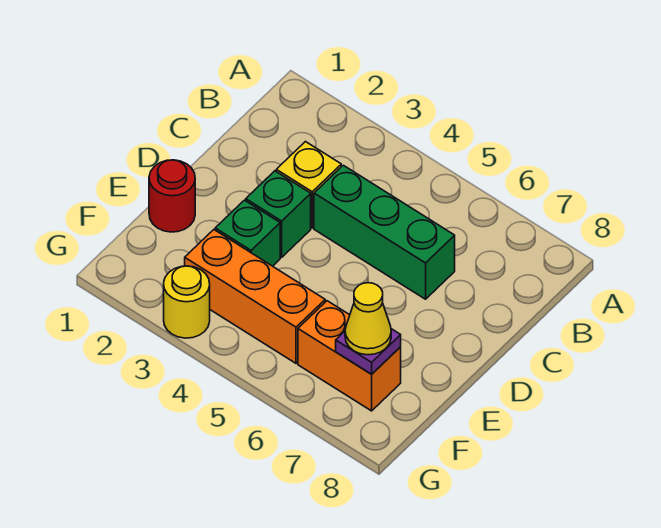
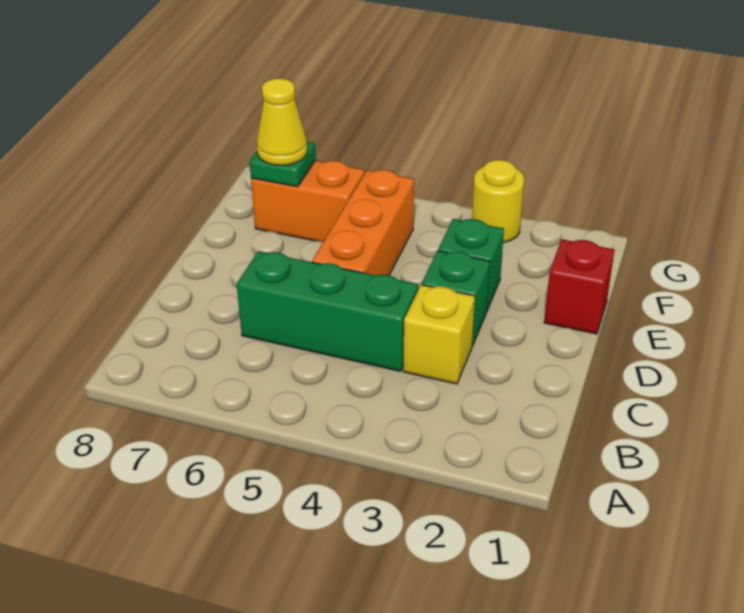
red round brick E1 level 1 -> red brick E1 level 1
orange brick F3:F5 level 1 -> orange brick D5:F5 level 1
purple plate F7 level 2 -> green plate F7 level 2

